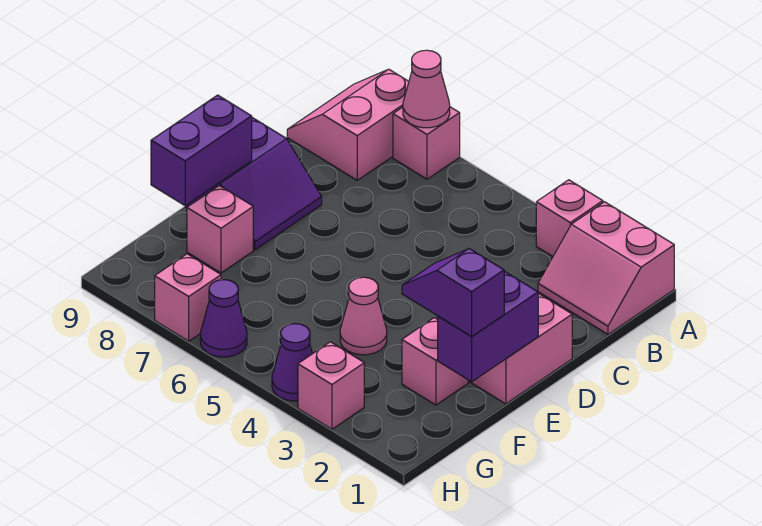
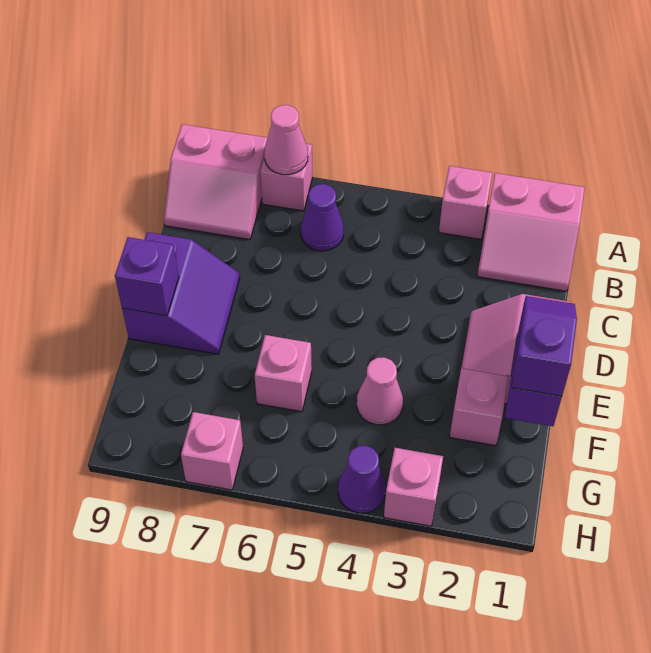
pink slope A8:B9 level 1 top 8 -> pink slope A8:B9 level 1 top A
purple brick E9:F9 level 2 -> purple brick E9 level 2
purple slope F1:F2 level 3 top 1 -> purple slope E1:F1 level 3 top F
pink brick F8 level 1 -> pink brick F6 level 1
purple cone H6 level 1 -> purple cone B6 level 1

